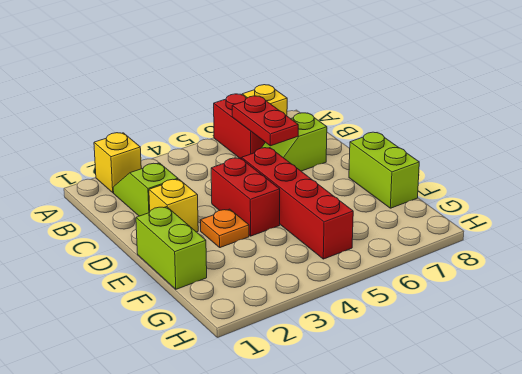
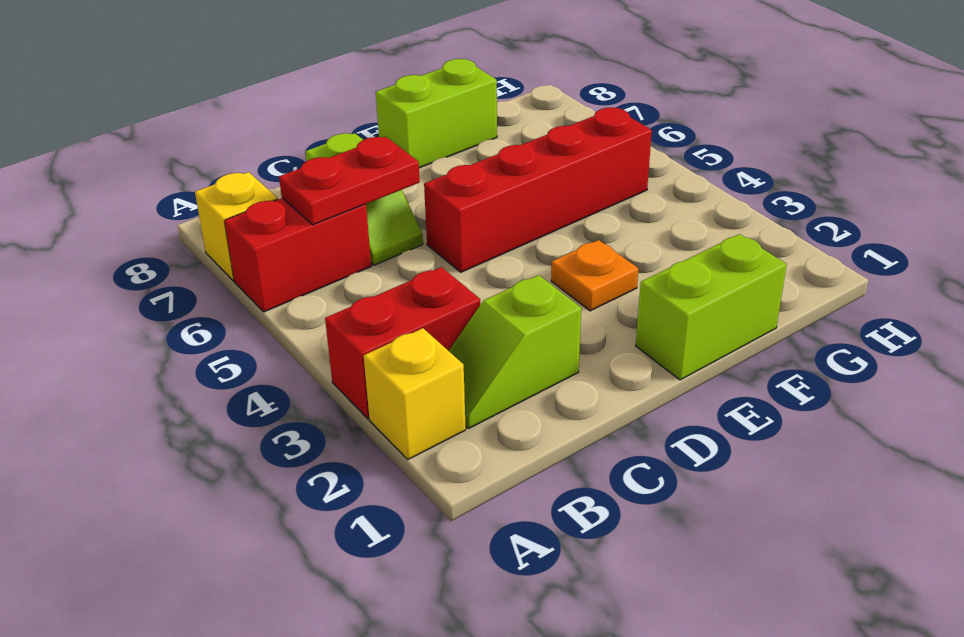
yellow brick D2 level 1 -> none
red brick D4:E4 level 1 -> red brick A3:B3 level 1

